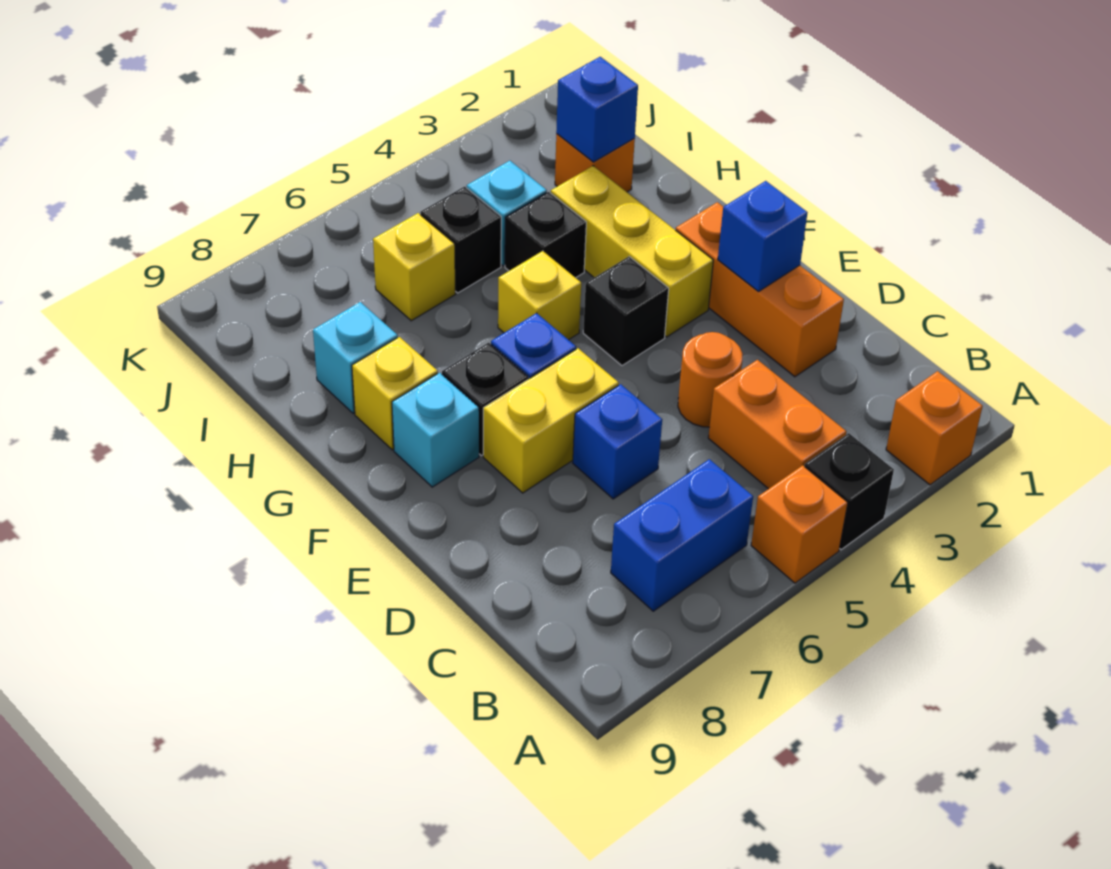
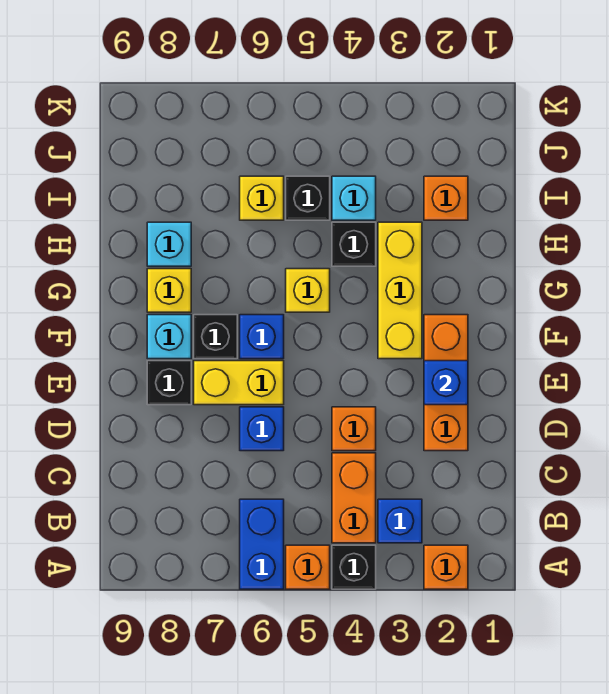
blue brick B6:B7 level 1 -> blue brick A6:B6 level 1
orange round brick D4 level 1 -> orange brick D4 level 1
black brick F4 level 1 -> black brick E8 level 1
blue brick I2 level 2 -> blue brick B3 level 1

